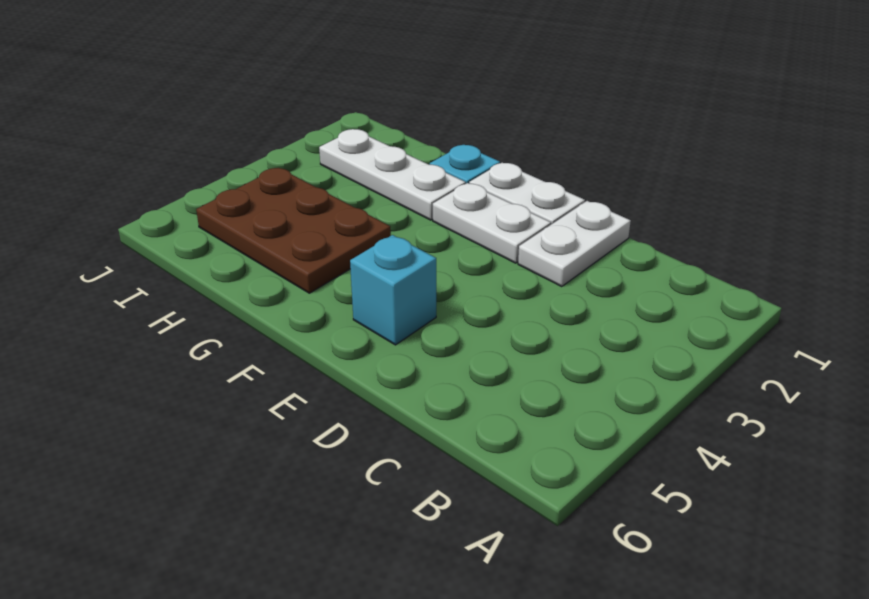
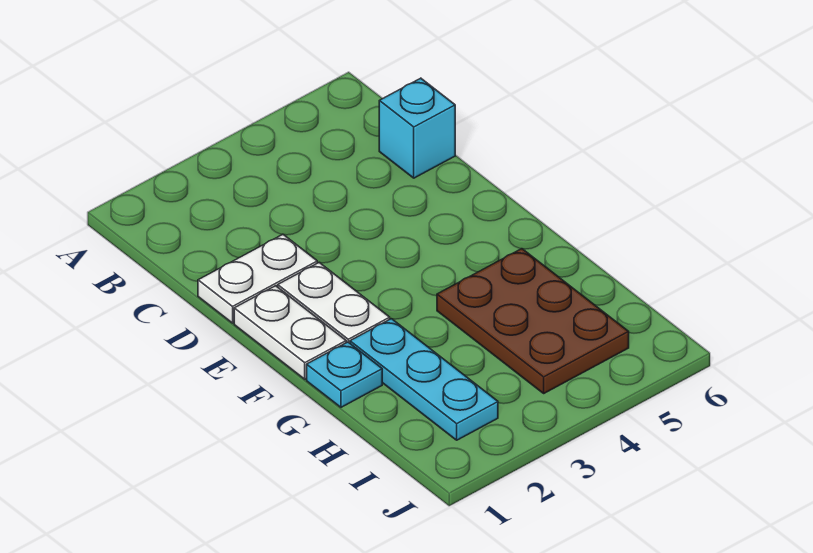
cyan brick E5 level 1 -> cyan brick C6 level 1
white plate G2:I2 level 1 -> cyan plate G2:I2 level 1

